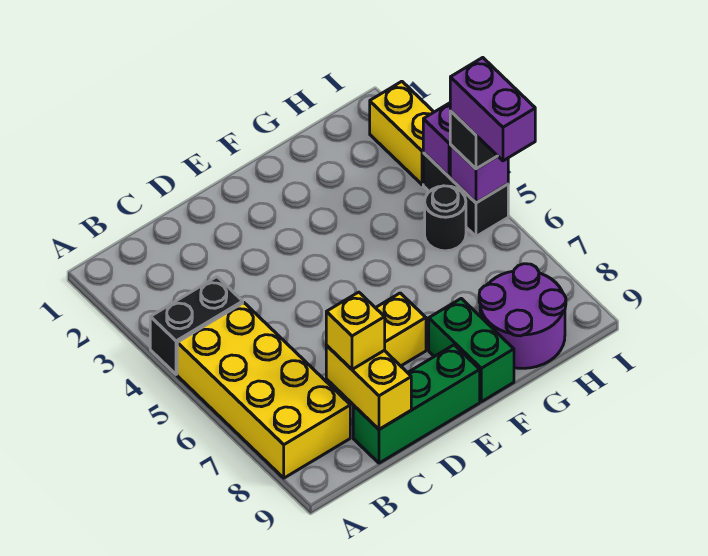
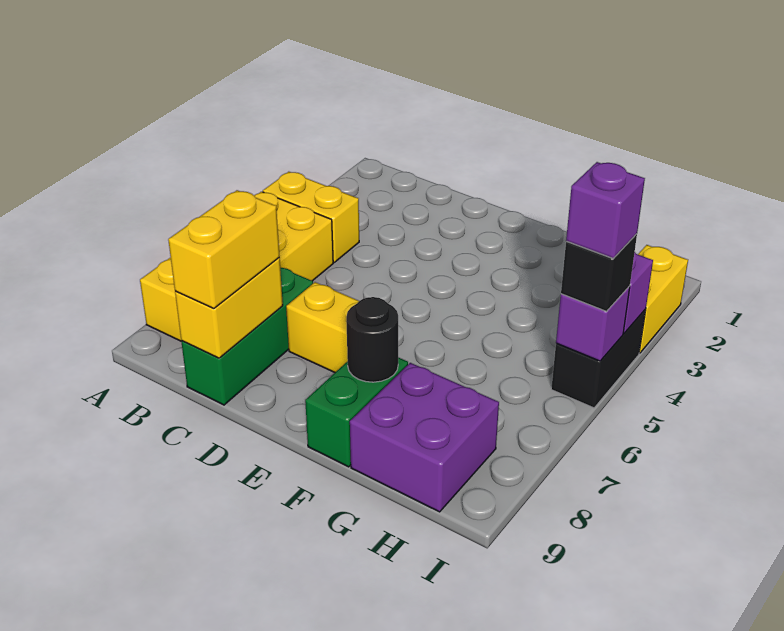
black brick A4:B4 level 1 -> yellow brick A4:B4 level 1
yellow brick C8 level 3 -> yellow brick C8:C9 level 3
green brick C9:E9 level 1 -> green brick C7:C9 level 1
purple round brick G8:H9 level 1 -> purple brick G8:H9 level 1
black round brick H5 level 1 -> black round brick F8 level 2
purple brick I5:I6 level 4 -> purple brick I5 level 4

